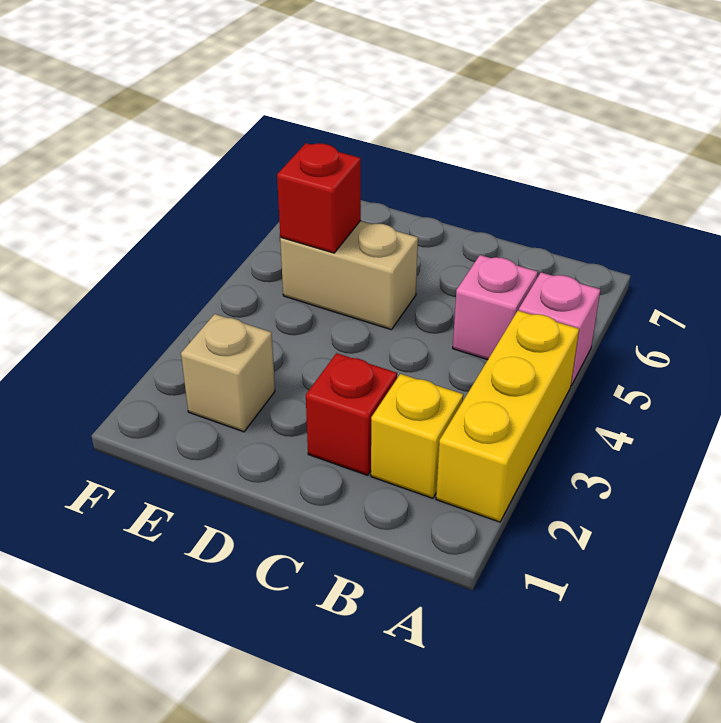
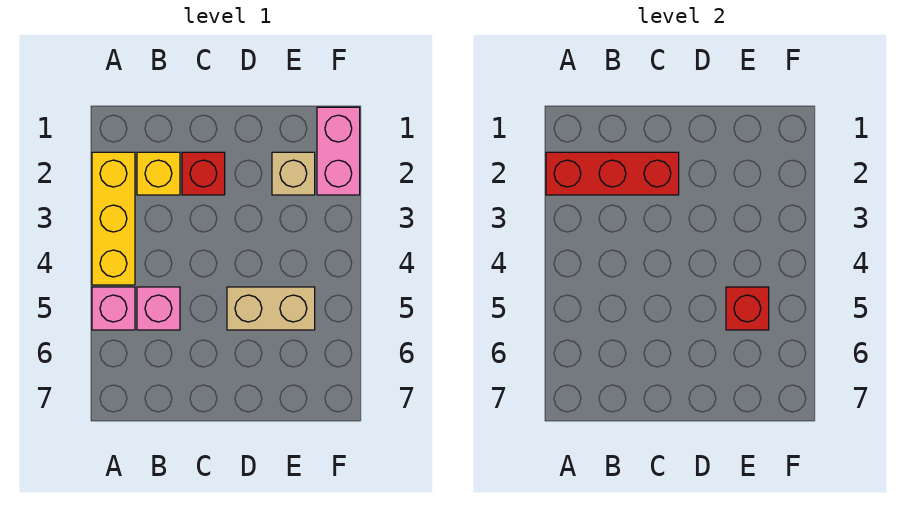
none -> red brick A2:C2 level 2
none -> pink brick F1:F2 level 1

